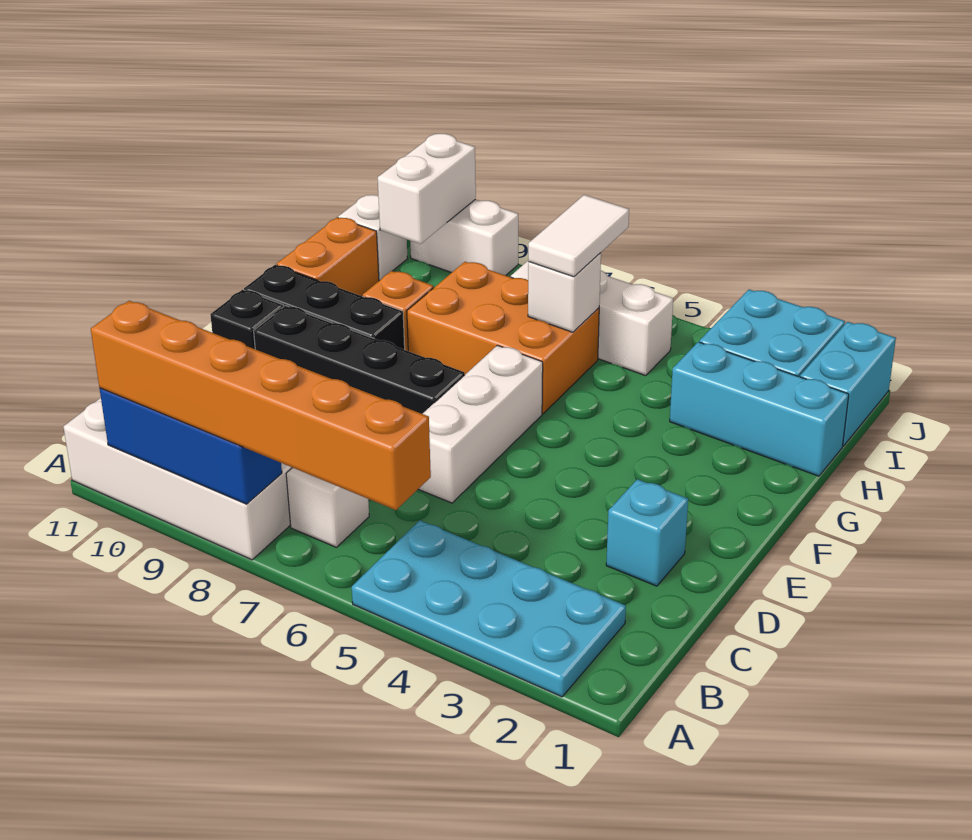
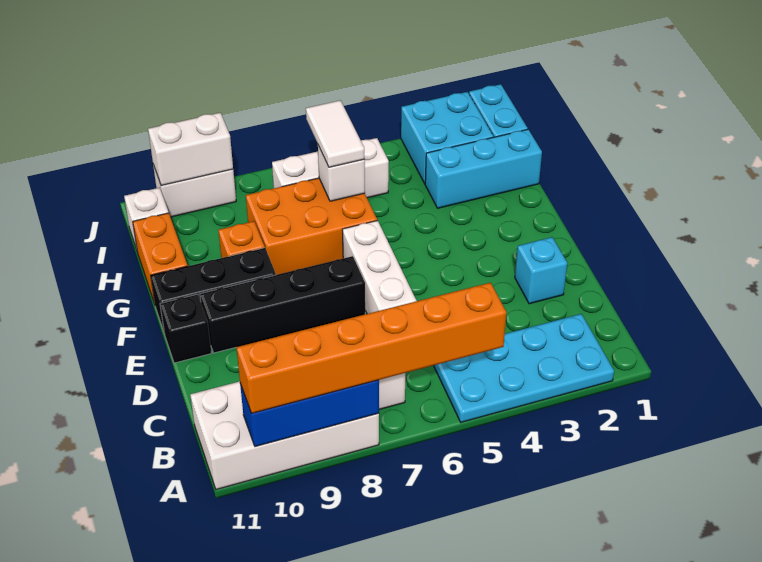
white brick I10:J10 level 2 -> white brick J9:J10 level 2

